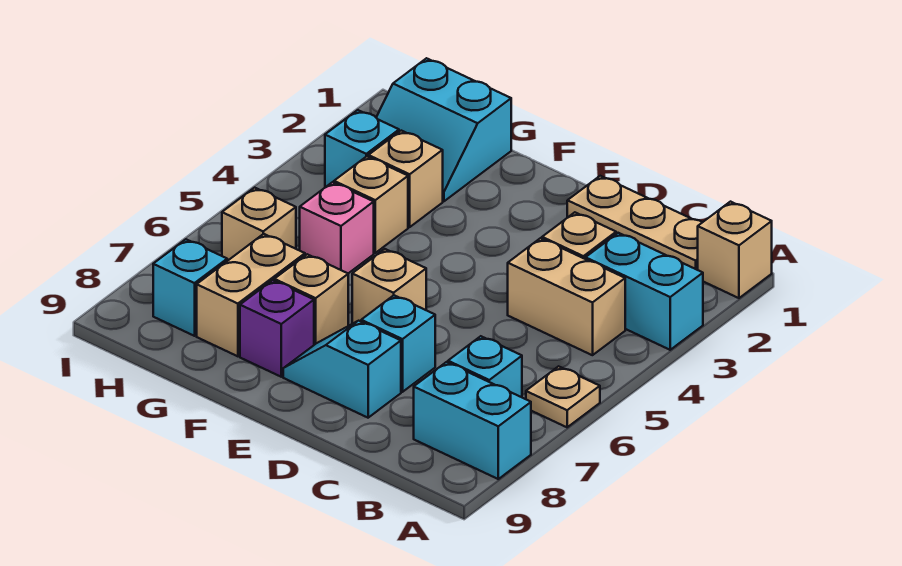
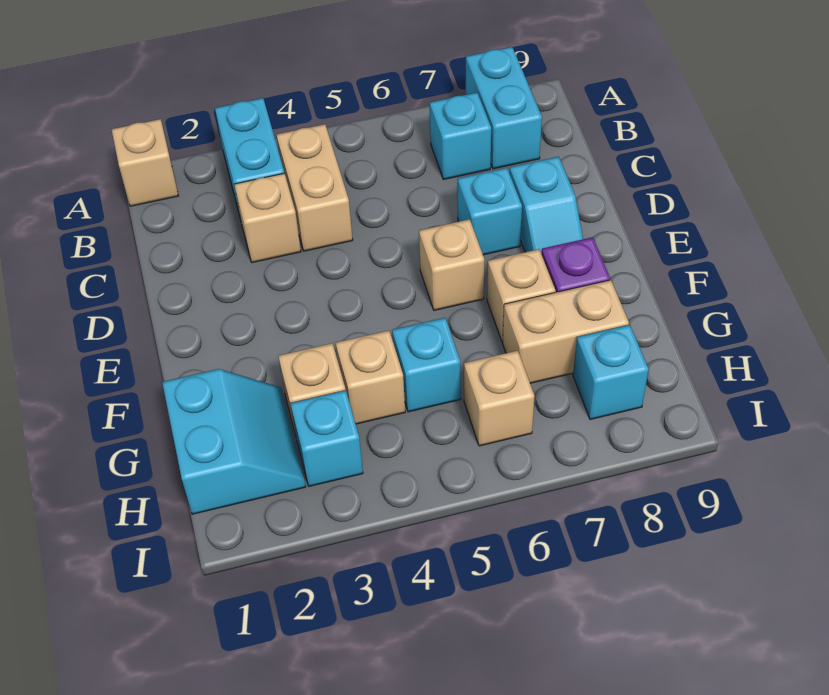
tan plate A6 level 1 -> none
tan plate B1:D1 level 1 -> none
pink brick G5 level 1 -> cyan brick G5 level 1

